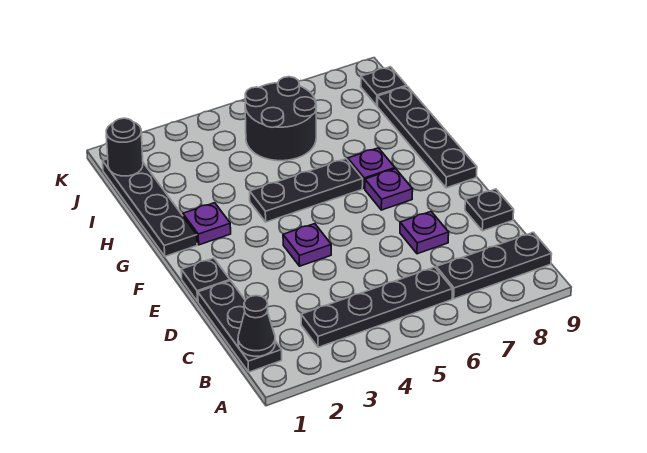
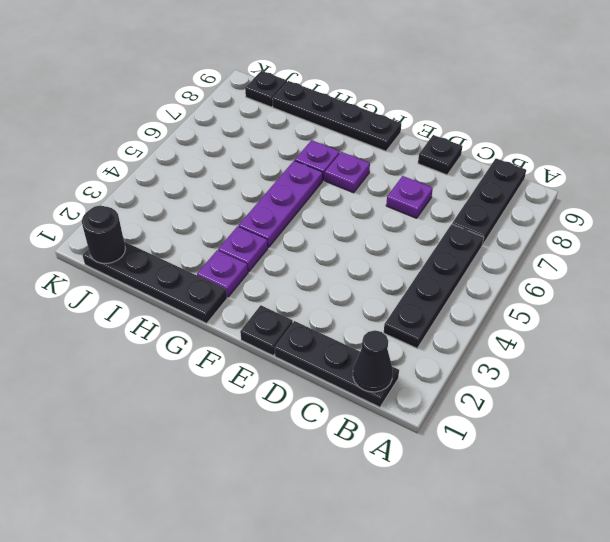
purple plate E4 level 1 -> purple plate G3 level 1
black plate G4:G6 level 1 -> purple plate G4:G6 level 1
black round brick I5:J6 level 1 -> none

